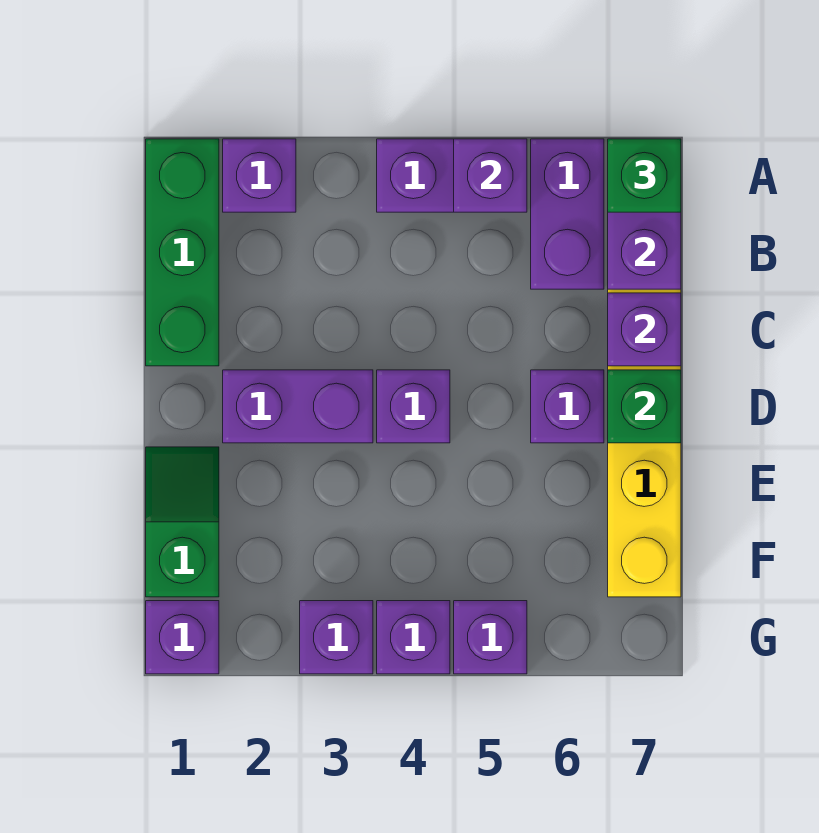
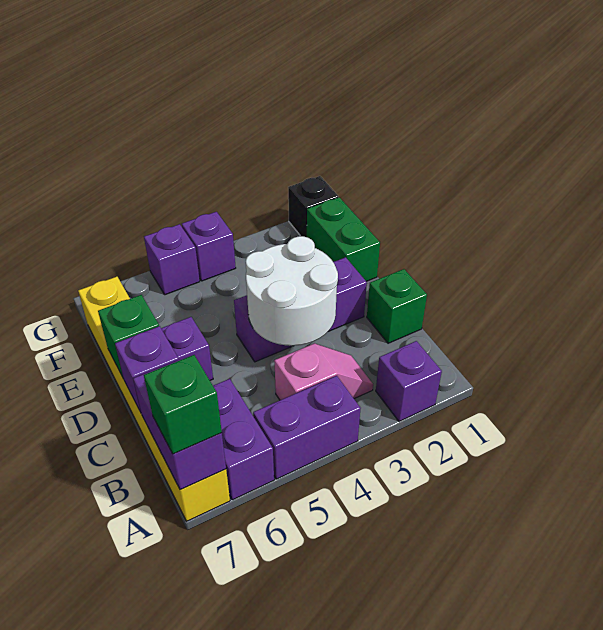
green brick A1:C1 level 1 -> green brick C1 level 1
purple brick A5 level 2 -> none
none -> pink slope B3:B4 level 1 top 4
none -> white round brick C3:D4 level 2
green slope E1:F1 level 1 top F -> green brick E1:F1 level 1
purple brick G1 level 1 -> black brick G1 level 1
purple brick G3 level 1 -> none

